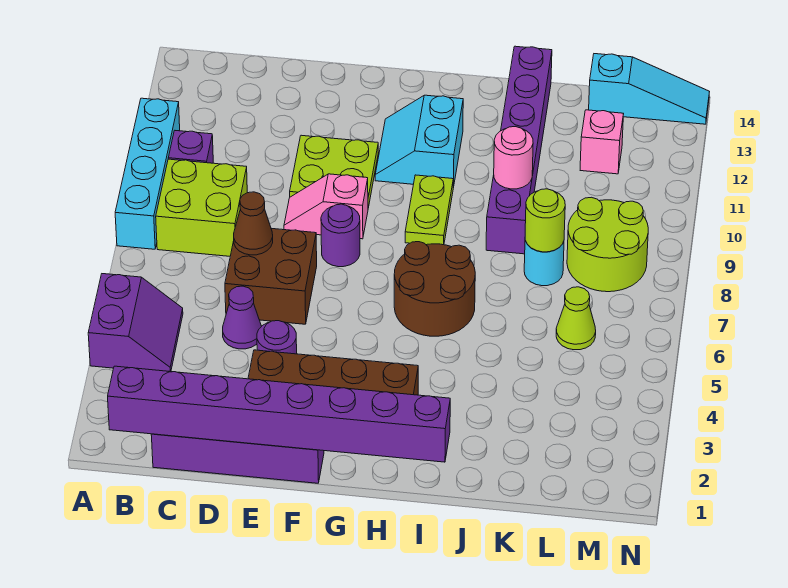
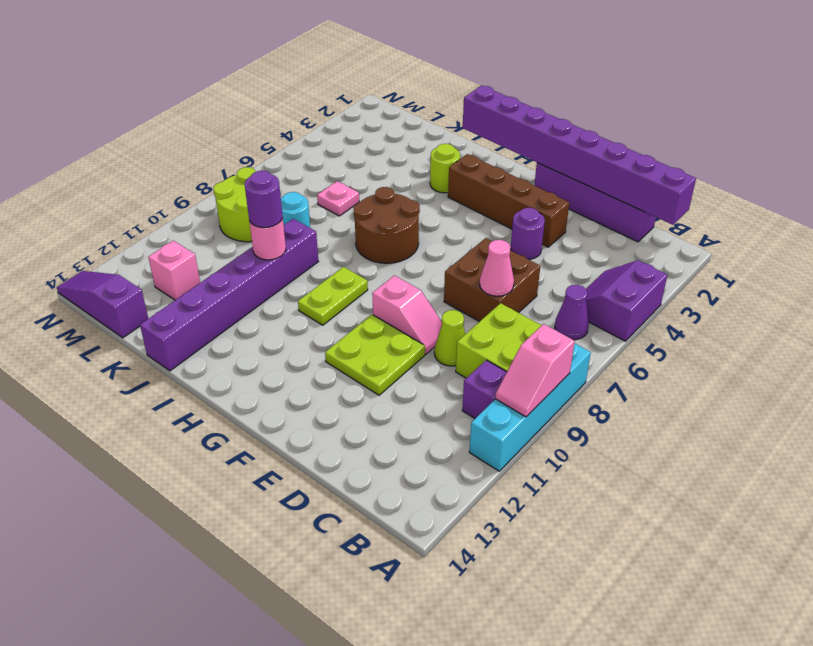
none -> pink slope A9:A10 level 2 top 9
purple cone D5 level 1 -> purple cone B6 level 1
brown cone D7 level 2 -> pink cone D7 level 2
purple round brick F8 level 1 -> purple round brick J10 level 3
cyan slope G11:H12 level 1 top H -> none
none -> pink plate K6 level 1
lime round brick K8 level 2 -> lime round brick I3 level 1
lime cone L6 level 1 -> lime cone D9 level 1
cyan slope L14:N14 level 1 top L -> purple slope L14:N14 level 1 top L

